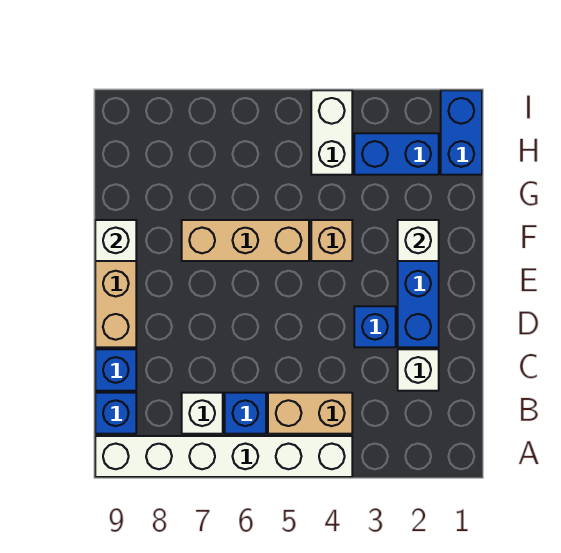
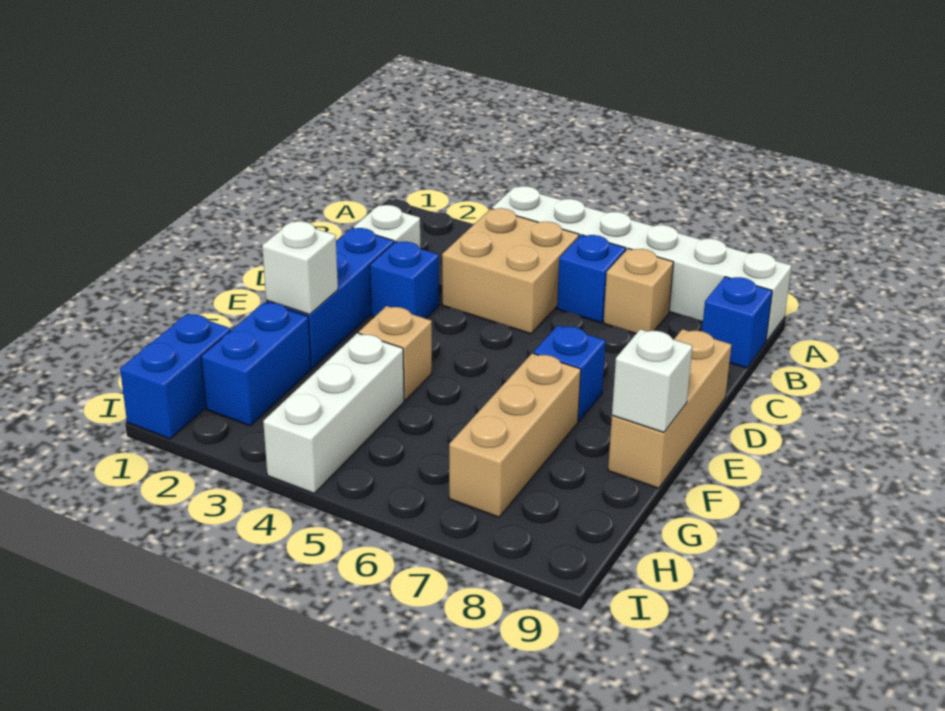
tan brick B4:B5 level 1 -> tan brick B4:C5 level 1
white brick B7 level 1 -> tan brick B7 level 1
blue brick C9 level 1 -> blue brick E7 level 1
tan brick F5:F7 level 1 -> tan brick F7:H7 level 1
blue brick H2:H3 level 1 -> blue brick G2:H2 level 1
white brick H4:I4 level 1 -> white brick G4:I4 level 1

